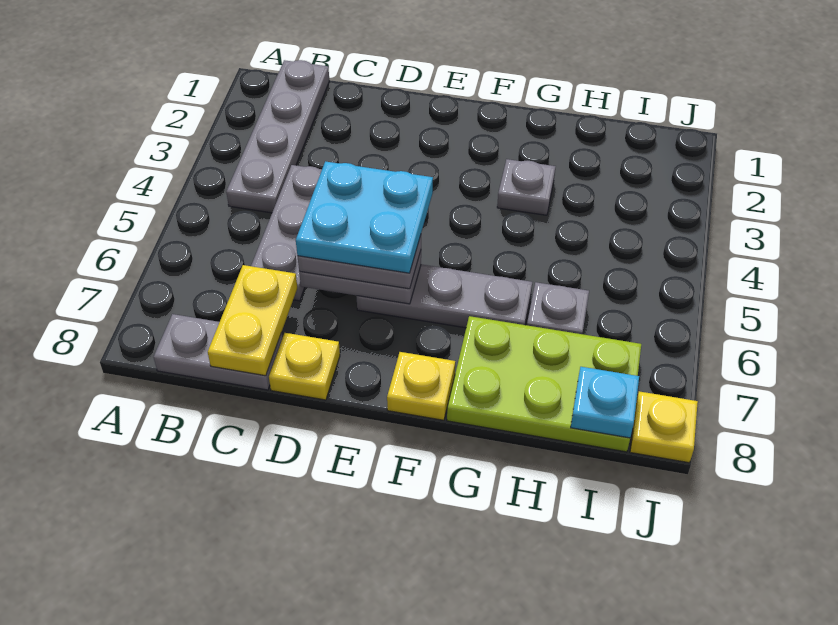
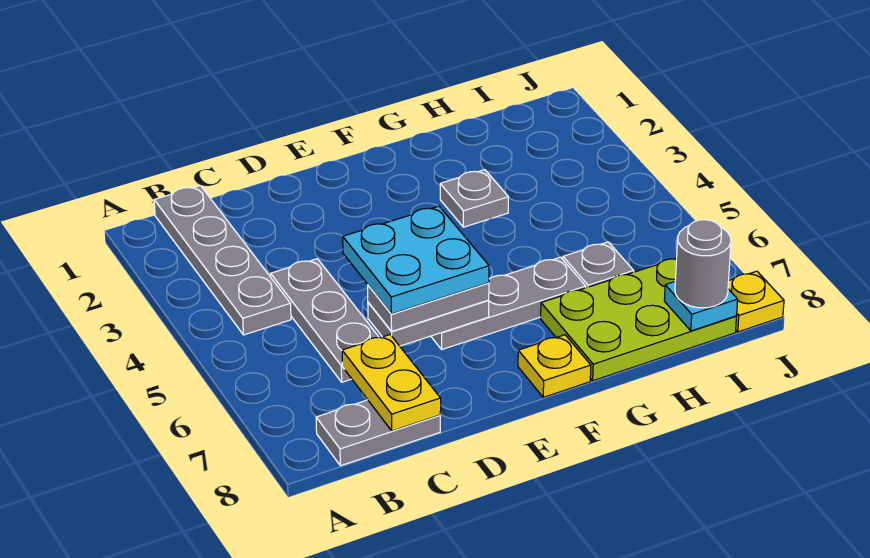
yellow plate D8 level 1 -> none
none -> grey round brick I8 level 3

